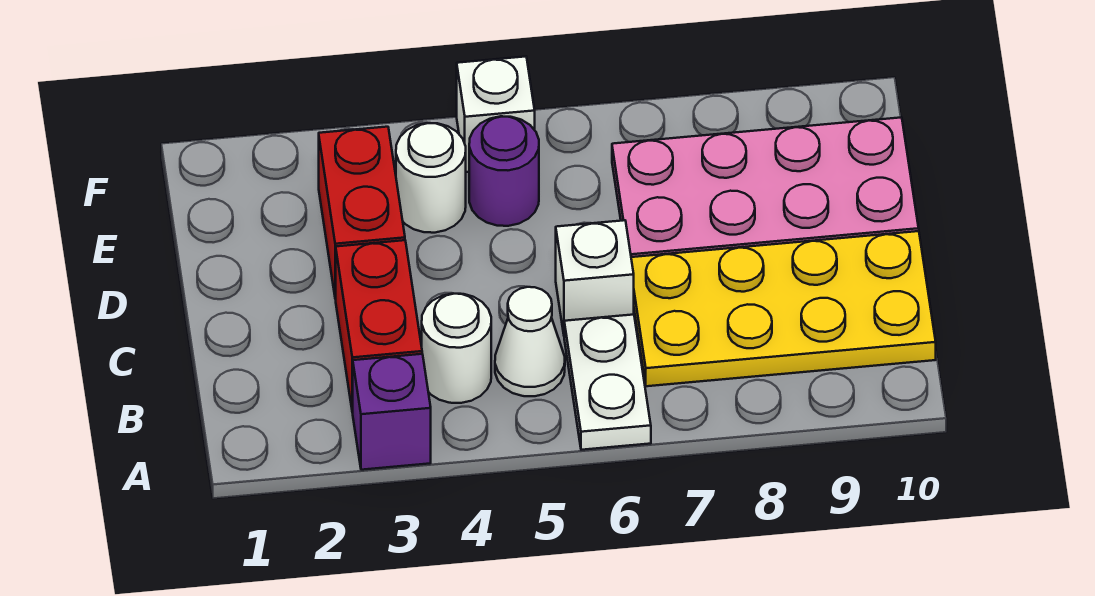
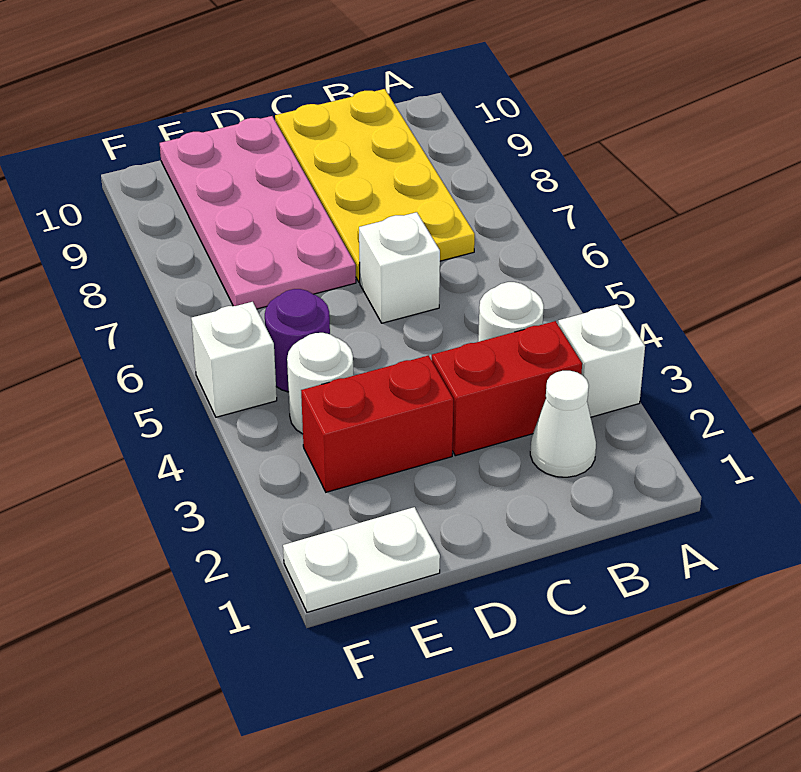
purple brick A3 level 1 -> white brick A3 level 1
white plate A6:B6 level 1 -> white plate E1:F1 level 1
white cone B5 level 1 -> white cone B2 level 1

